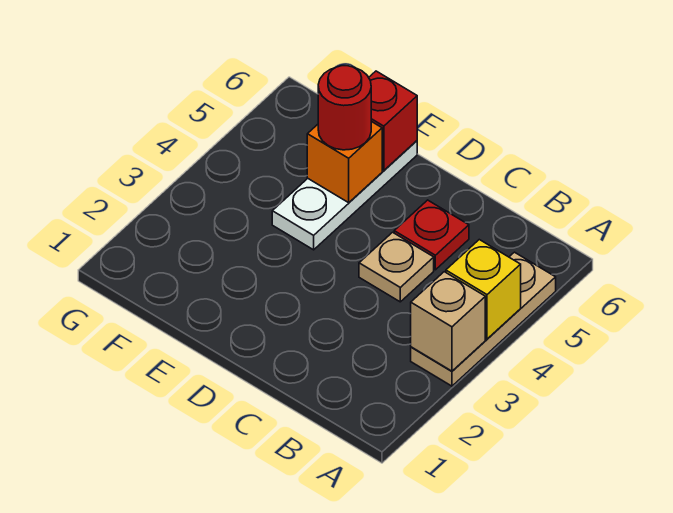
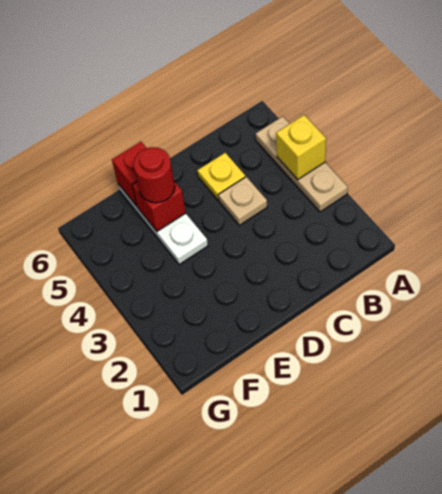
tan brick A3 level 2 -> none
red plate C5 level 1 -> yellow plate C5 level 1
orange brick E5 level 2 -> red brick E5 level 2

